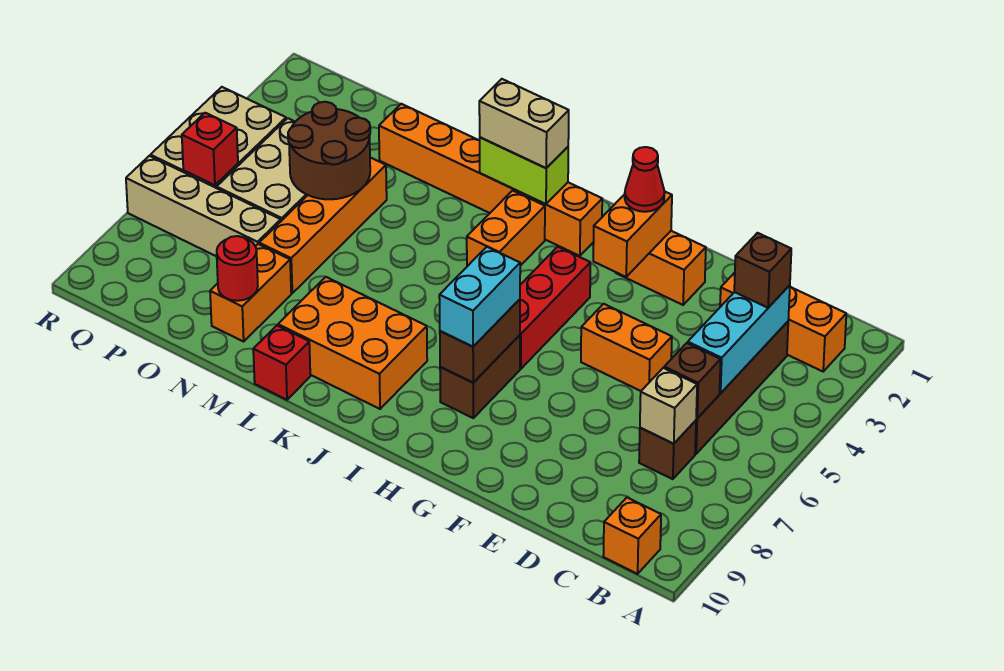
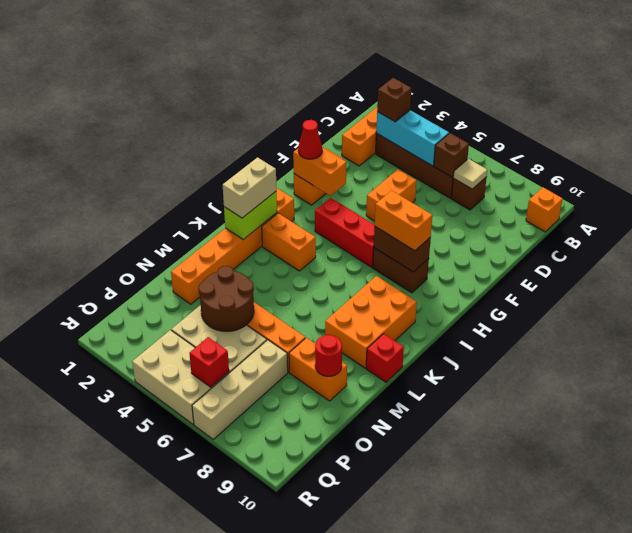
tan brick C7 level 2 -> tan tile C7 level 2
cyan brick H7:H8 level 3 -> orange brick H7:H8 level 3

